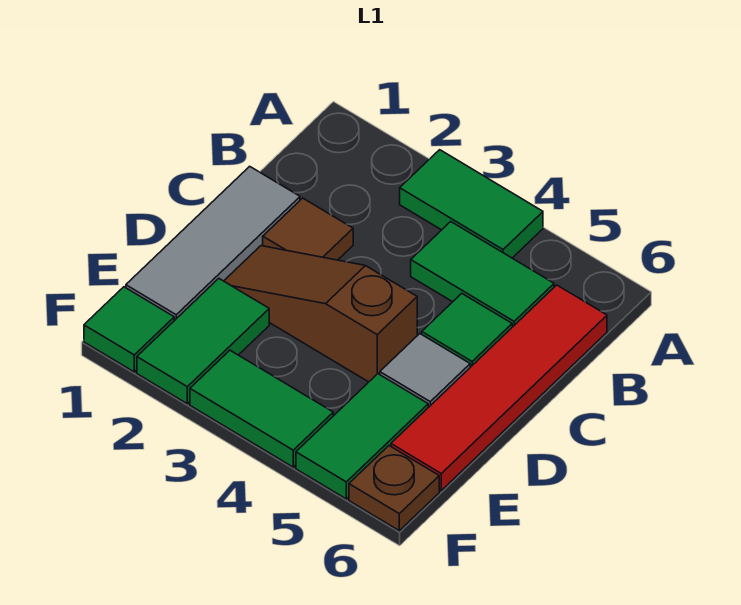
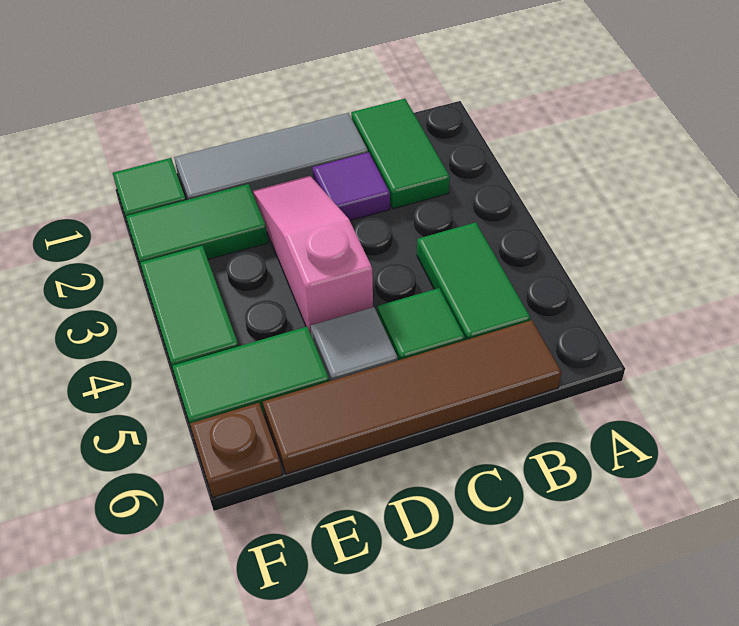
green tile A3:A4 level 1 -> green tile B1:B2 level 1
red tile B6:E6 level 1 -> brown tile B6:E6 level 1
brown tile C2 level 1 -> purple tile C2 level 1
brown slope D2:D4 level 1 top 4 -> pink slope D2:D4 level 1 top 4

